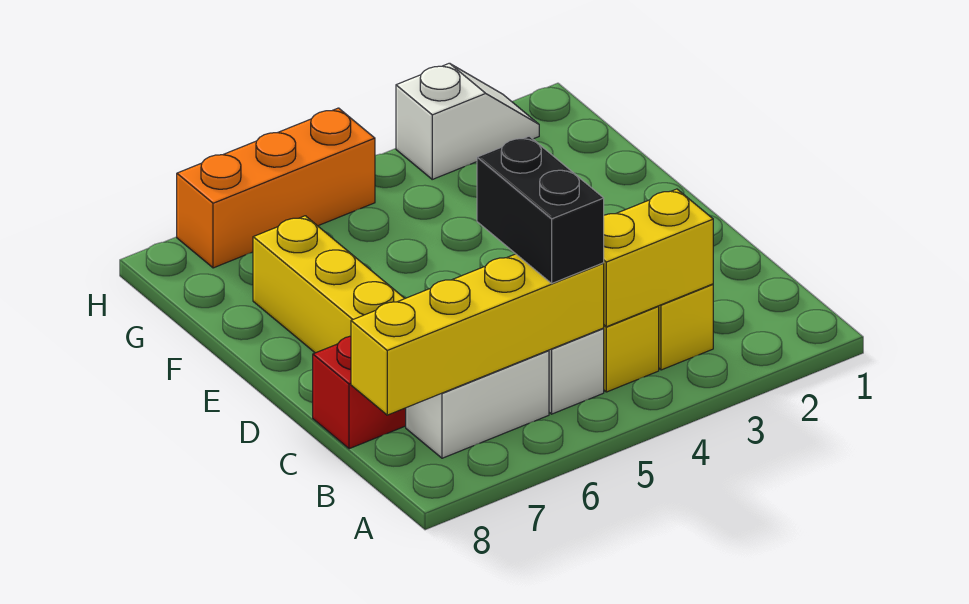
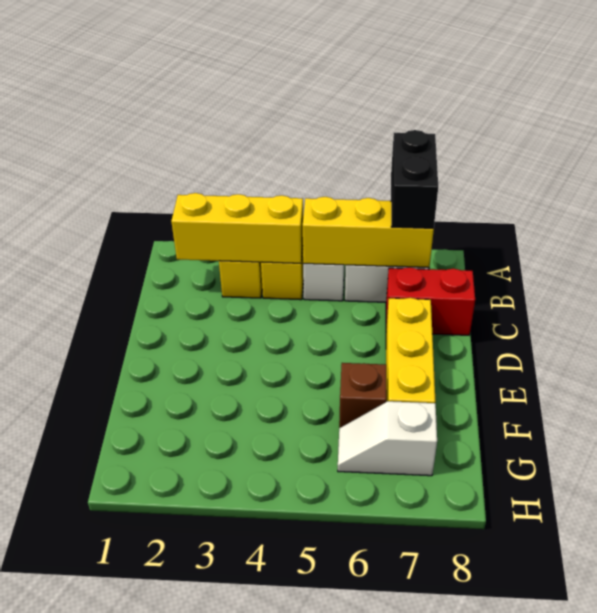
yellow brick B3:B4 level 2 -> yellow brick B2:B4 level 2
yellow brick B5:B8 level 2 -> yellow brick B5:B7 level 2
black brick B5:C5 level 3 -> black brick A7:B7 level 3
none -> brown brick F6 level 1
white slope H2:H3 level 1 top 3 -> white slope G6:G7 level 1 top 7
orange brick H5:H7 level 1 -> none

